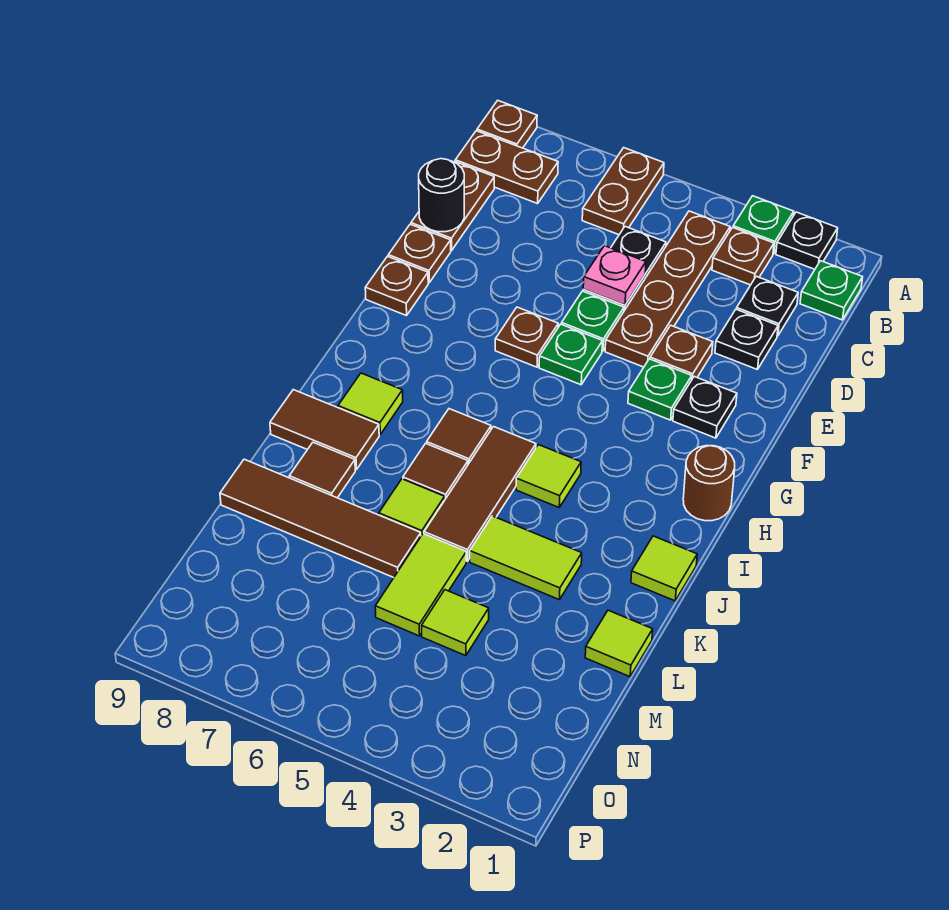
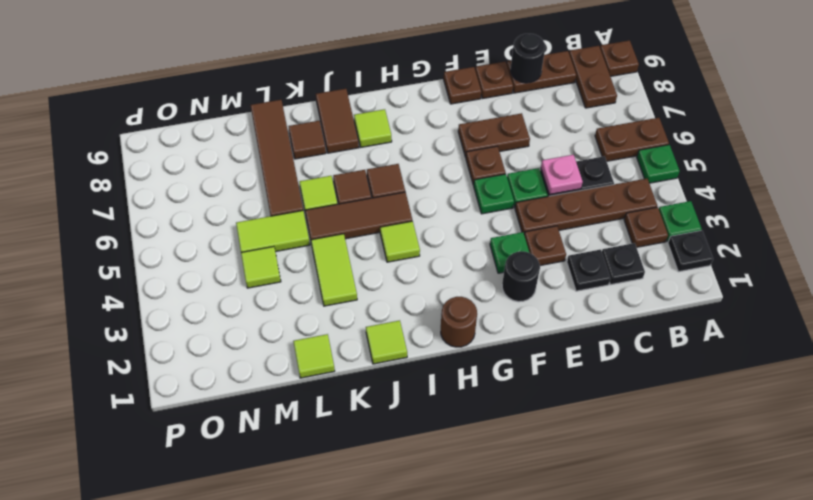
green plate B1 level 1 -> green plate A5 level 1
none -> brown plate E7:F7 level 1
black plate F2 level 1 -> black round brick F2 level 1

